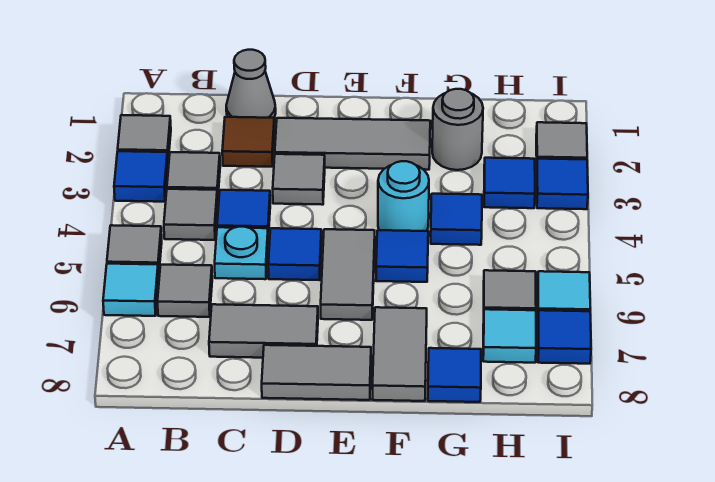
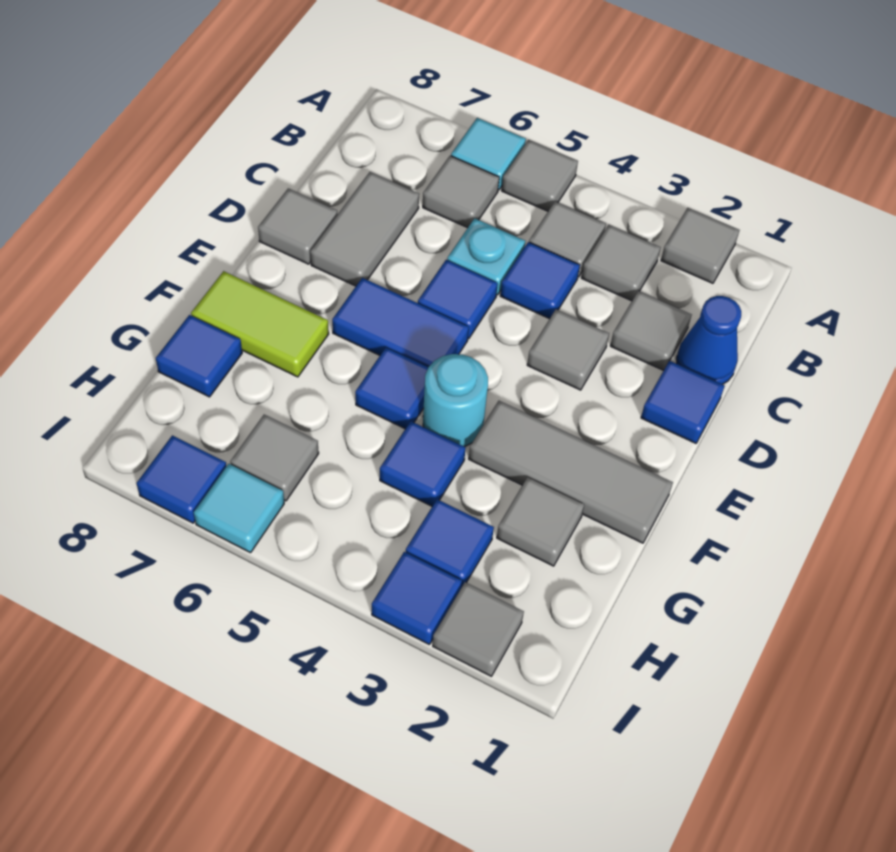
blue tile A3 level 1 -> blue tile D1 level 1
grey cone C1 level 1 -> blue cone C1 level 1
brown tile C2 level 1 -> grey tile C2 level 1
grey tile D2:F2 level 1 -> grey tile F1:F3 level 1
grey tile D8:E8 level 1 -> grey tile D8 level 1
grey tile E5:E6 level 1 -> blue tile E5:E6 level 1
grey tile F7:F8 level 1 -> lime tile F7:F8 level 1
grey round brick G2 level 1 -> grey tile G2 level 1
cyan tile H7 level 1 -> none

